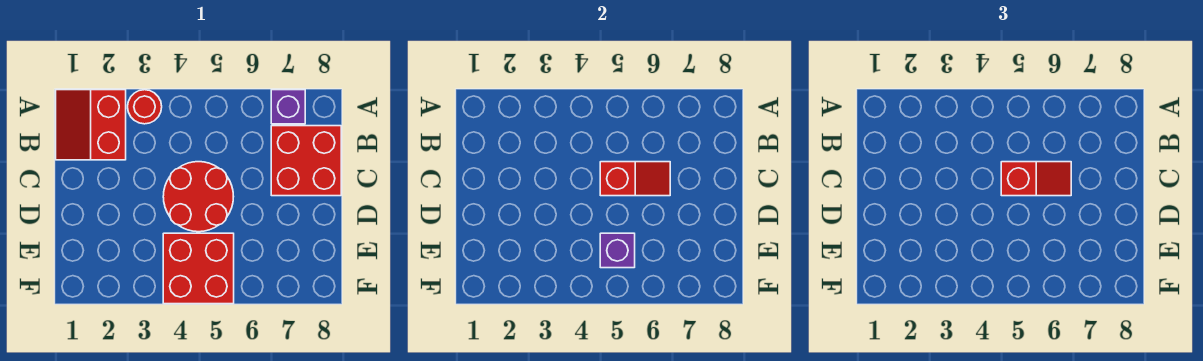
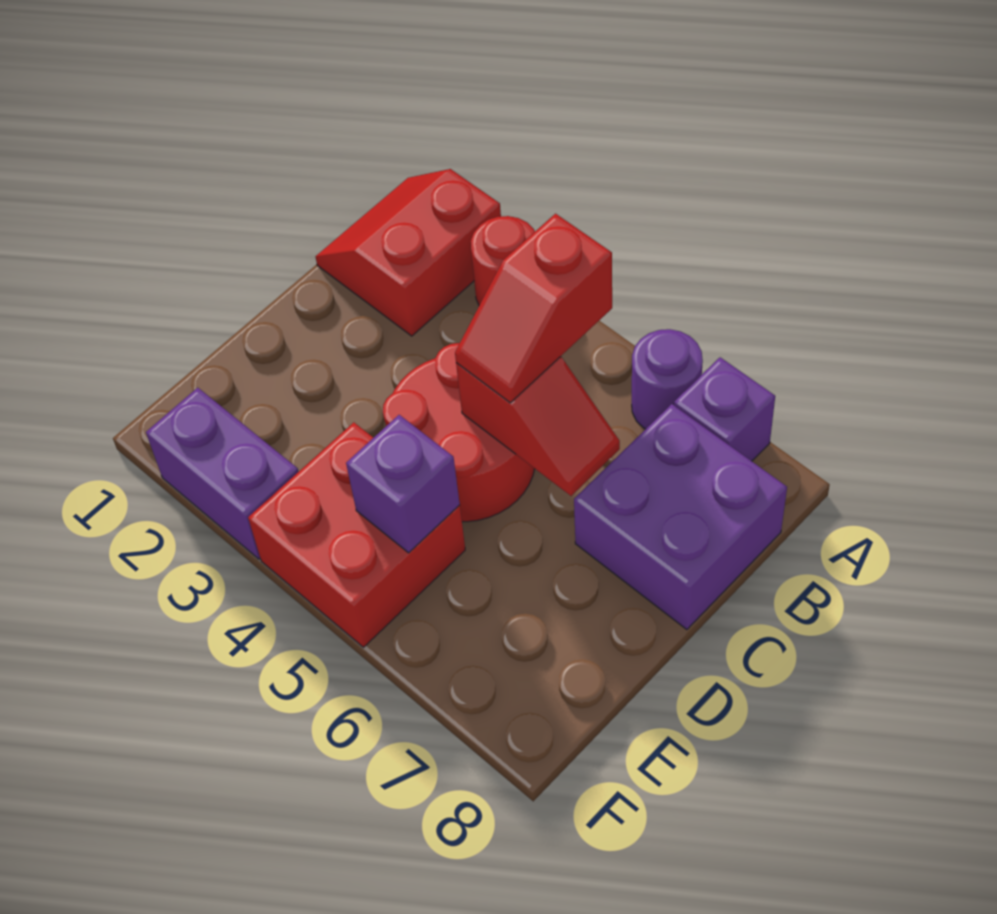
none -> purple round brick A6 level 1
red brick B7:C8 level 1 -> purple brick B7:C8 level 1
red slope C5:C6 level 3 top 5 -> red slope B5:C5 level 3 top B
none -> purple brick F2:F3 level 1

